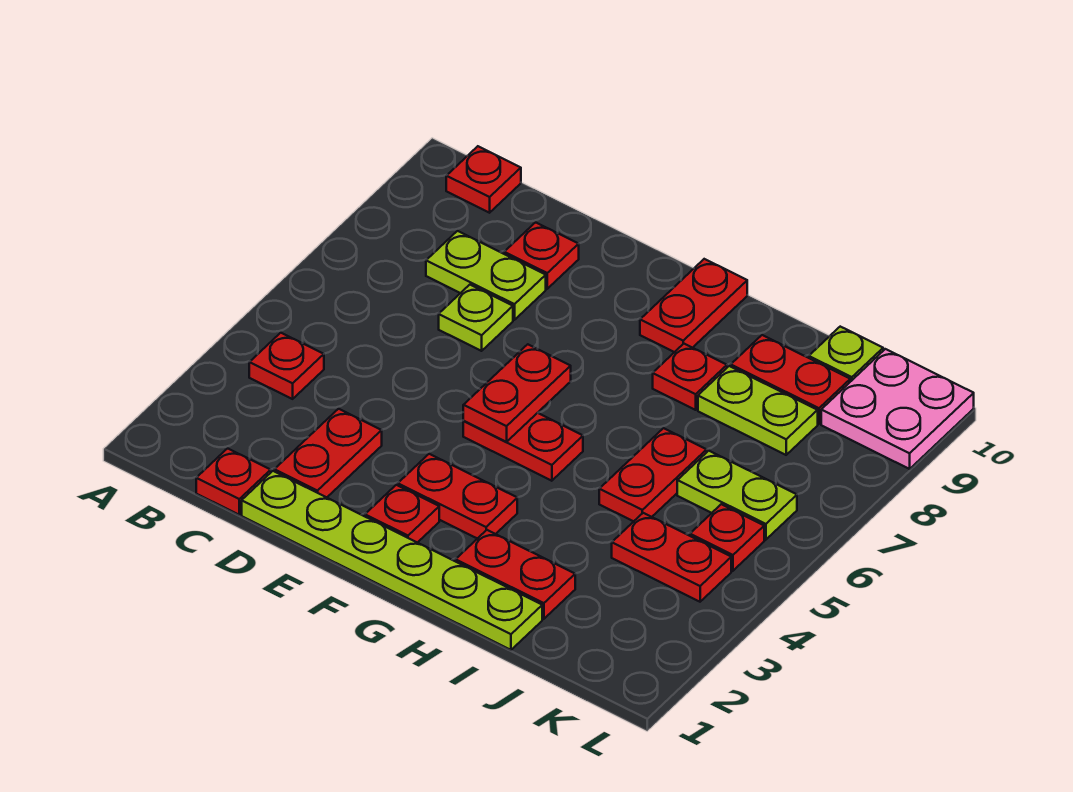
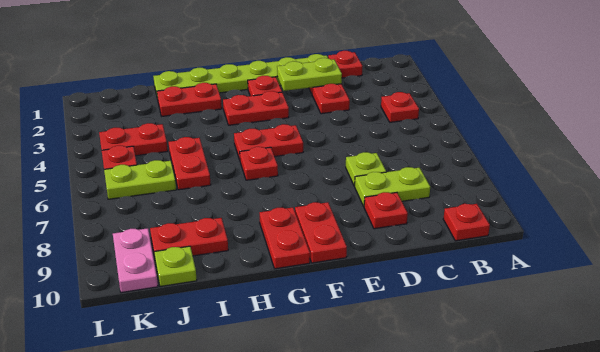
red plate F5:F6 level 2 -> red plate F9:F10 level 1
red plate H8 level 1 -> red plate G6 level 1
lime plate I8:J8 level 1 -> lime plate D2:E2 level 2
pink plate K9:L10 level 1 -> pink plate K9:K10 level 1

